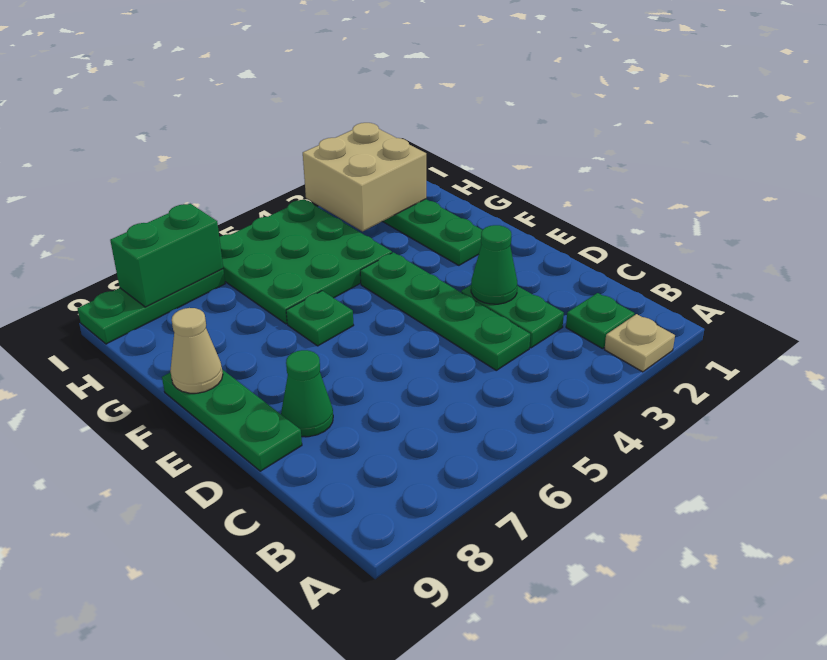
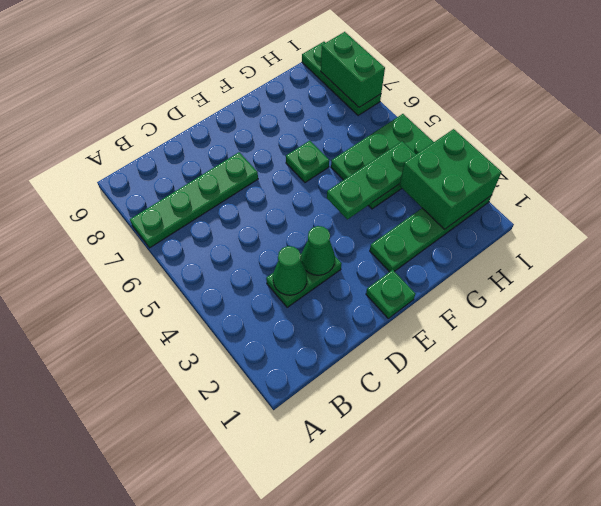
tan plate A2 level 1 -> none
green plate B2 level 1 -> green plate E1 level 1
green plate C4:F4 level 1 -> green plate A7:D7 level 1
green cone D8 level 1 -> green cone C3 level 2
green plate D9:F9 level 1 -> green plate F4:H4 level 2
tan cone F9 level 2 -> none
green plate G4:I6 level 1 -> green plate G4:I5 level 1
tan brick H2:I3 level 2 -> green brick H2:I3 level 2

